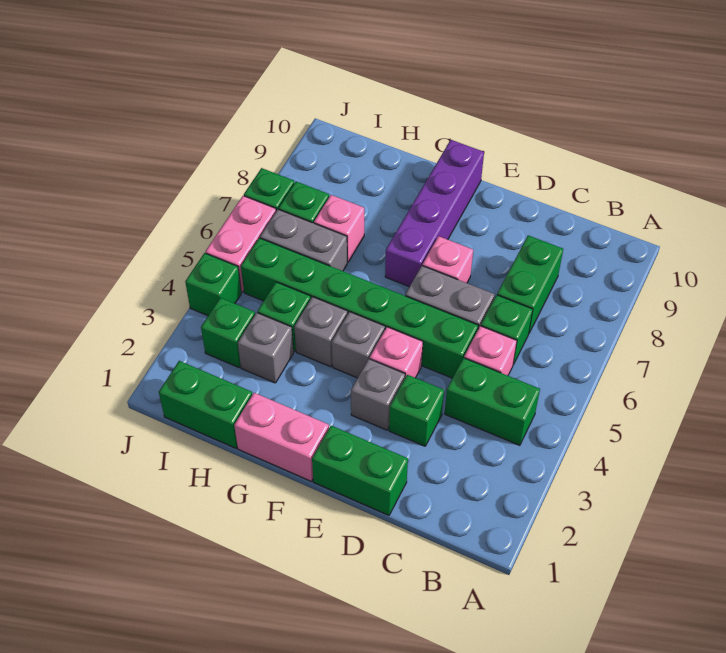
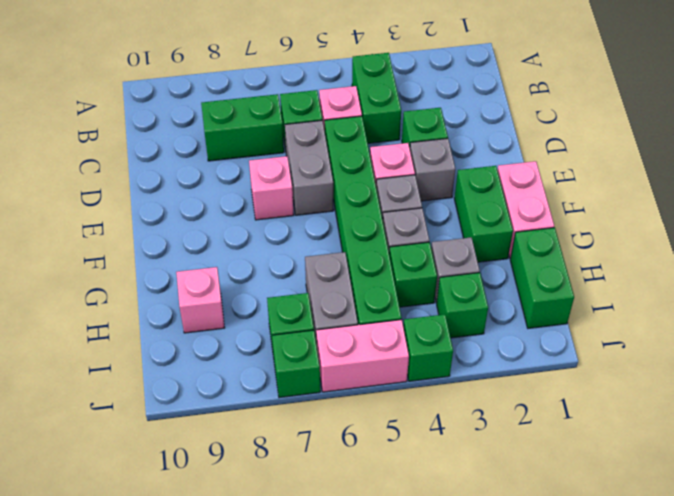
green brick D1:E1 level 1 -> green brick F2:G2 level 1
purple brick F7:F10 level 1 -> none
pink brick H7 level 1 -> pink brick H9 level 1

